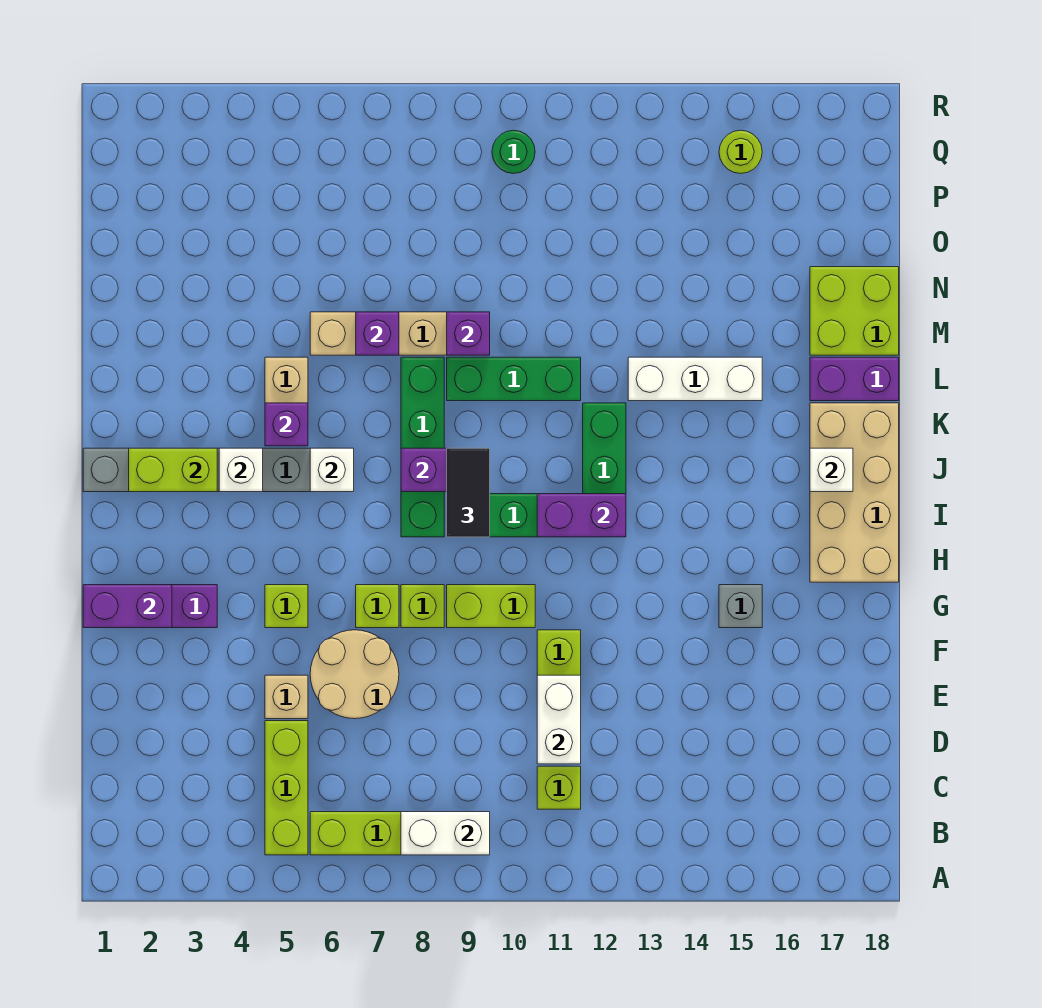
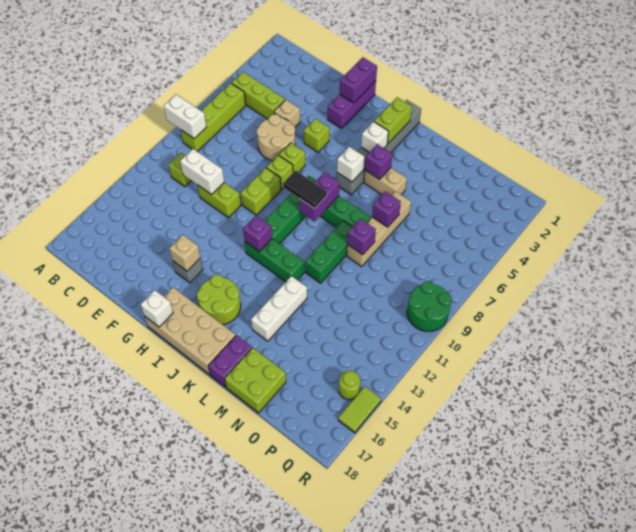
white brick B8:B9 level 2 -> white brick A9:B9 level 2
none -> tan brick G15 level 2
purple brick I11:I12 level 2 -> purple brick I12 level 2
none -> lime round brick I15:J16 level 1
white brick J17 level 2 -> white brick H18 level 2
green round brick Q10 level 1 -> green round brick Q9:R10 level 1
none -> lime tile R15:R16 level 1

